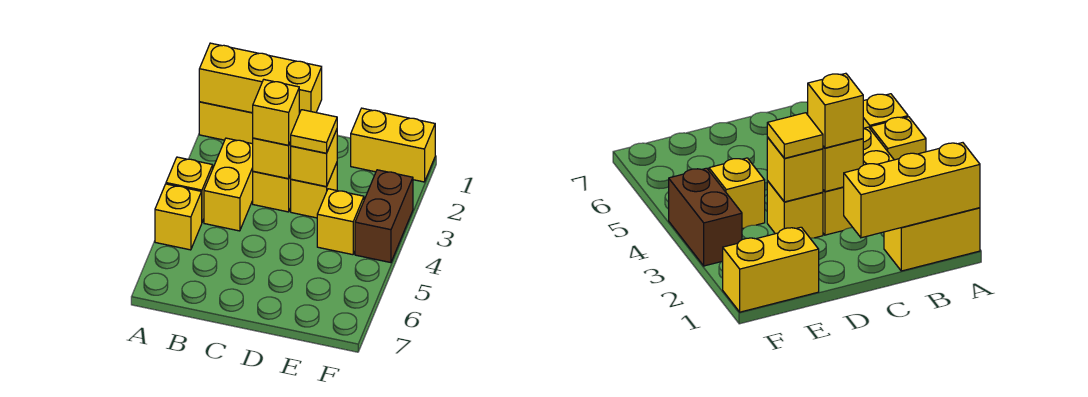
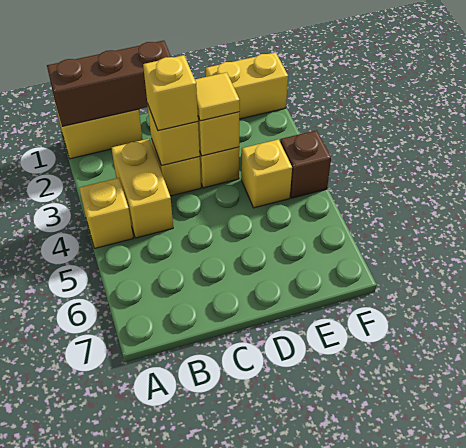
yellow brick A1:C1 level 2 -> brown brick A1:C1 level 2
yellow brick A5 level 1 -> none
brown brick F3:F4 level 1 -> brown brick F4 level 1

